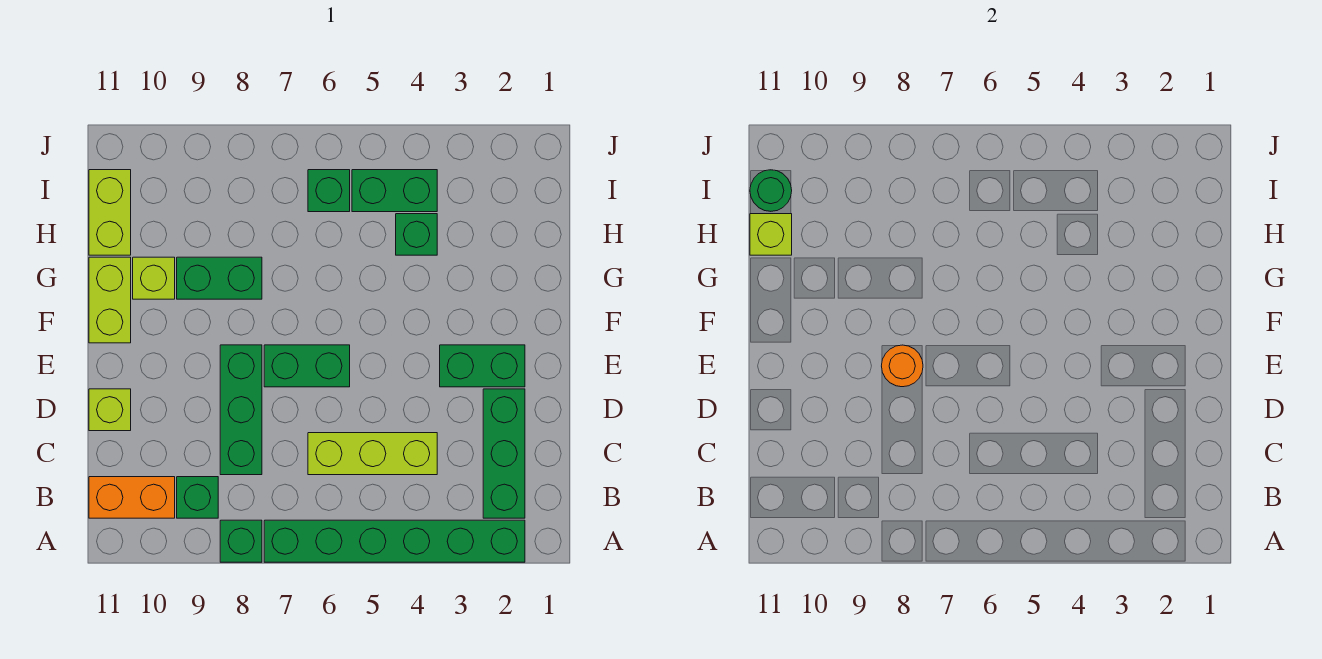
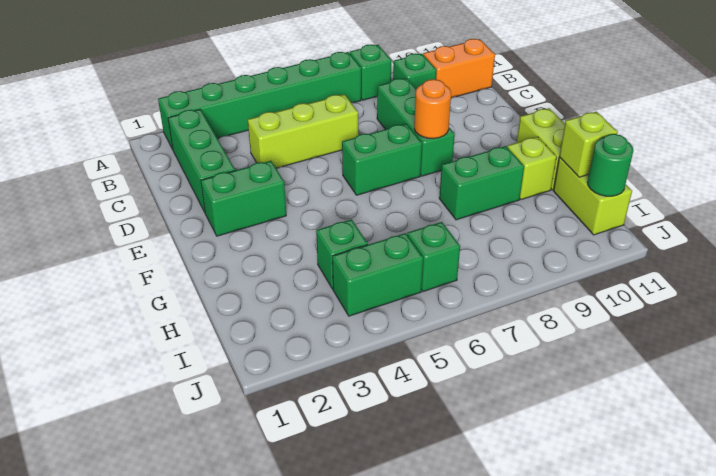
lime brick D11 level 1 -> none

